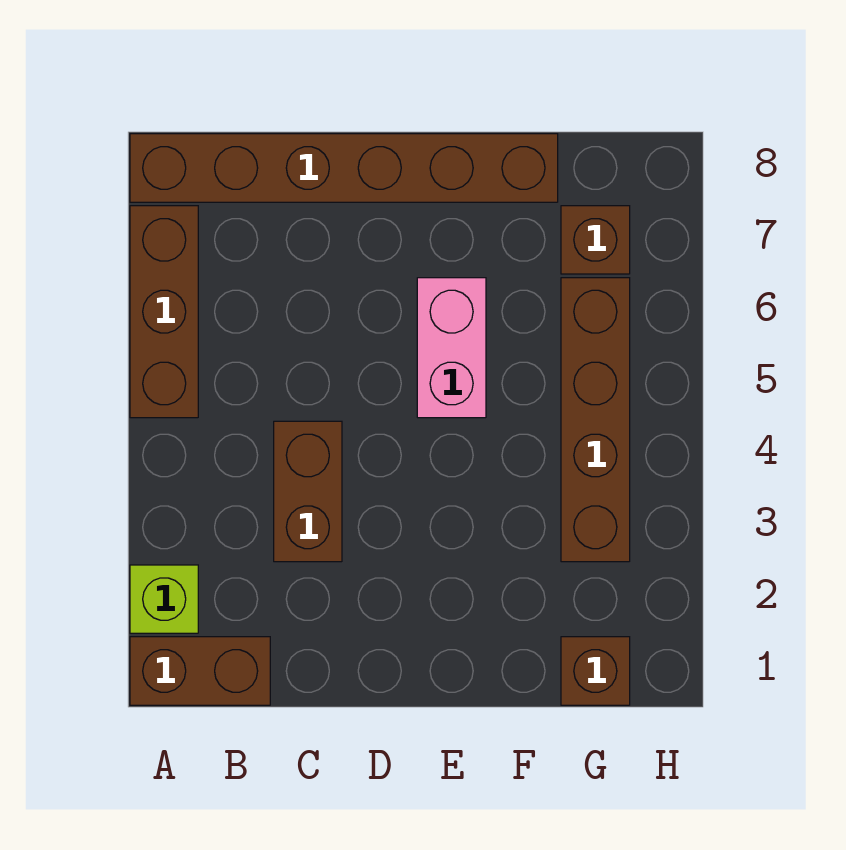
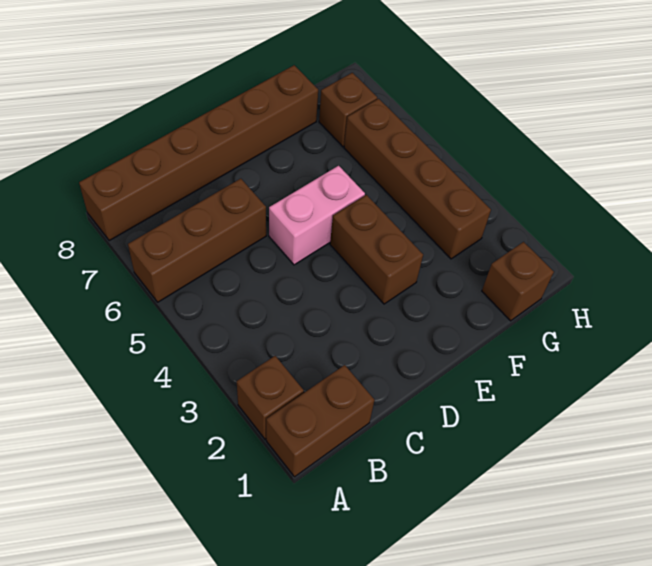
lime brick A2 level 1 -> brown brick A2 level 1
brown brick A5:A7 level 1 -> brown brick A6:C6 level 1
brown brick C3:C4 level 1 -> brown brick E3:E4 level 1
pink brick E5:E6 level 1 -> pink brick D5:E5 level 1

